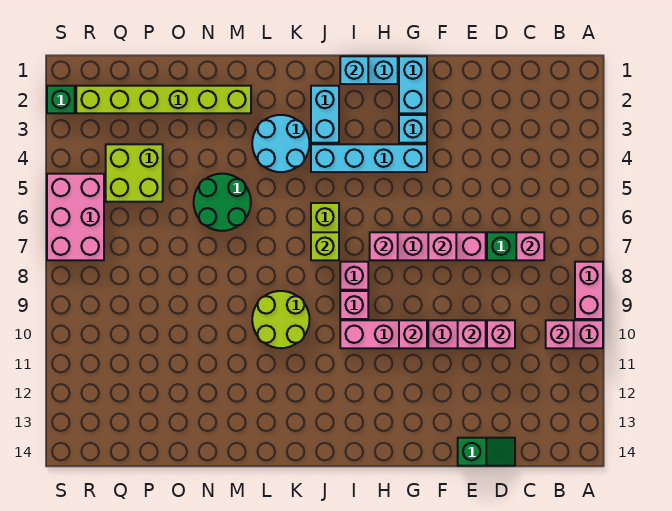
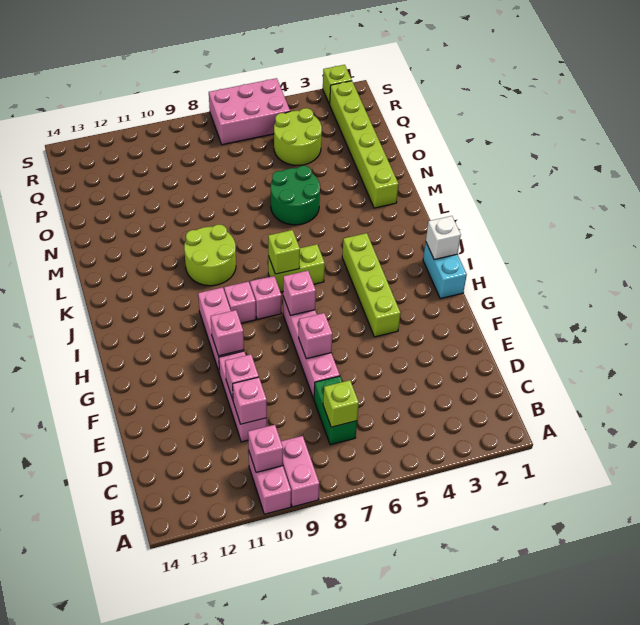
pink brick A8:A9 level 1 -> pink brick A9:B9 level 1
pink brick C7 level 2 -> lime brick C7 level 2
green slope D14:E14 level 1 top E -> none
cyan brick G1:G2 level 1 -> none
cyan brick G3 level 1 -> none
cyan brick G4:J4 level 1 -> lime brick G4:J4 level 1
cyan brick I1 level 2 -> white brick I1 level 2
cyan brick J2:J3 level 1 -> none
cyan round brick K3:L4 level 1 -> none
lime brick P4:Q5 level 1 -> lime round brick P4:Q5 level 1
green brick S2 level 1 -> lime brick S2 level 1

